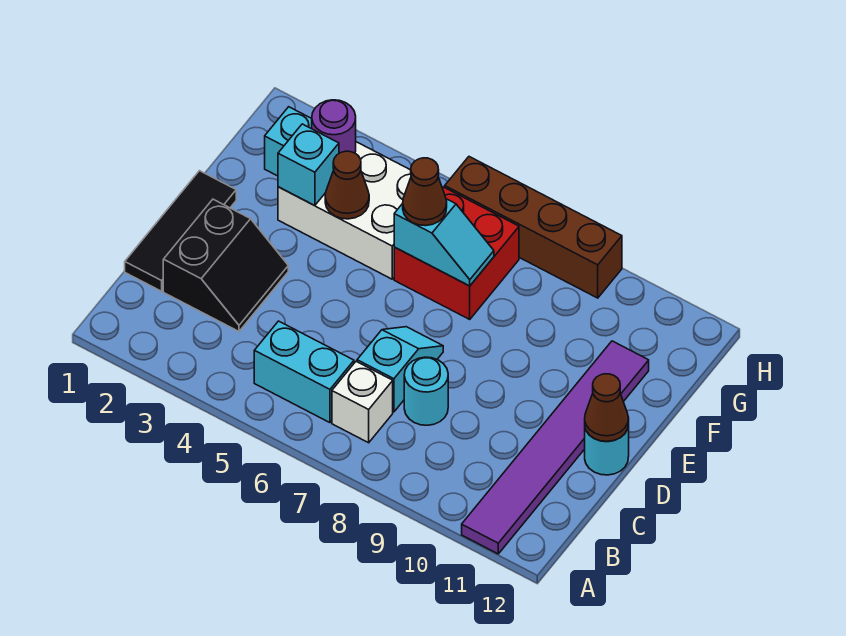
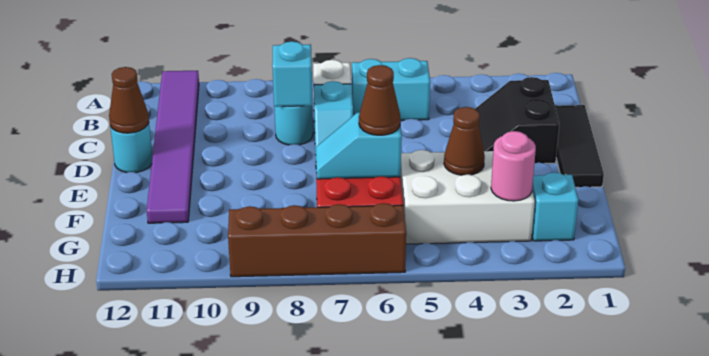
cyan brick F3 level 2 -> cyan brick C8 level 2
purple round brick G3 level 2 -> pink round brick G3 level 2

